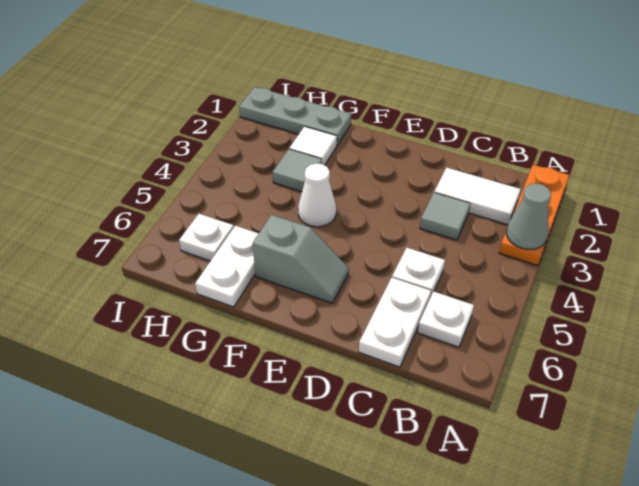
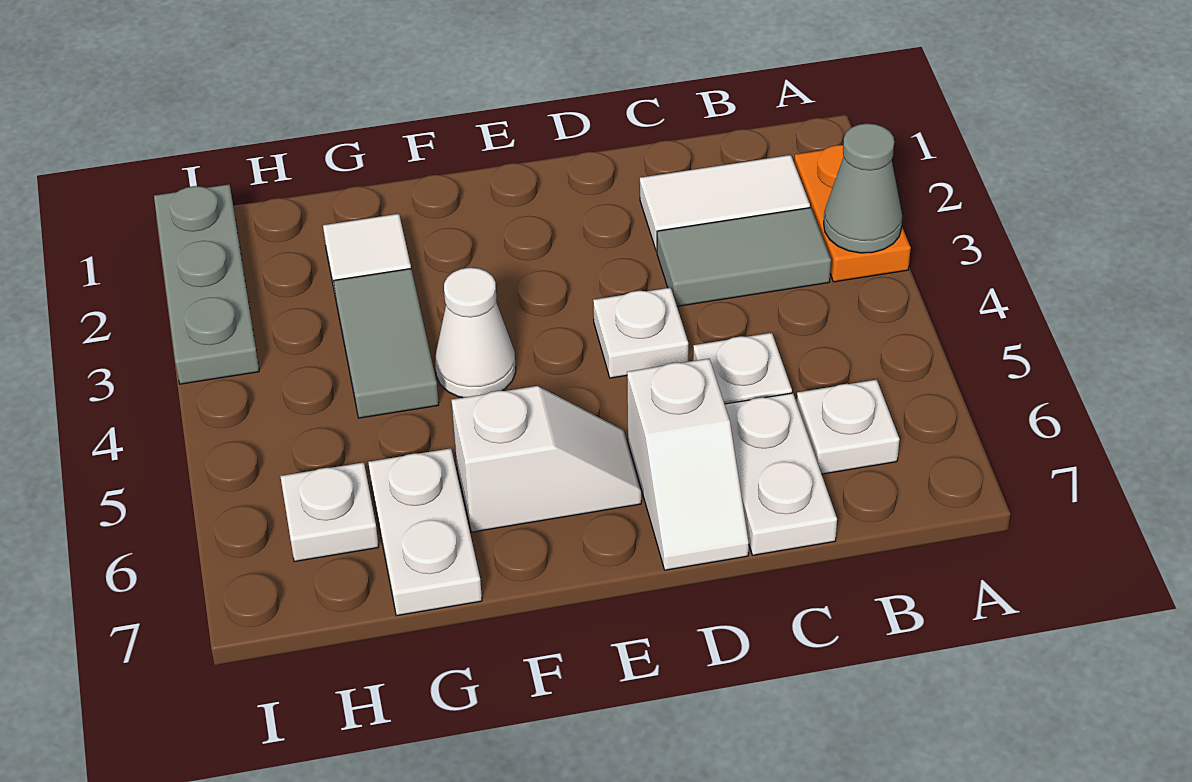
orange plate A1:A3 level 1 -> orange plate A2:A3 level 1
grey tile C3 level 1 -> grey tile B3:C3 level 1
none -> white plate D4 level 1
none -> white slope D6:D7 level 1 top 6
grey slope E6:F6 level 1 top F -> white slope E6:F6 level 1 top F
grey plate G1:I1 level 1 -> grey plate I1:I3 level 1
grey tile G3 level 1 -> grey tile G3:G4 level 1

